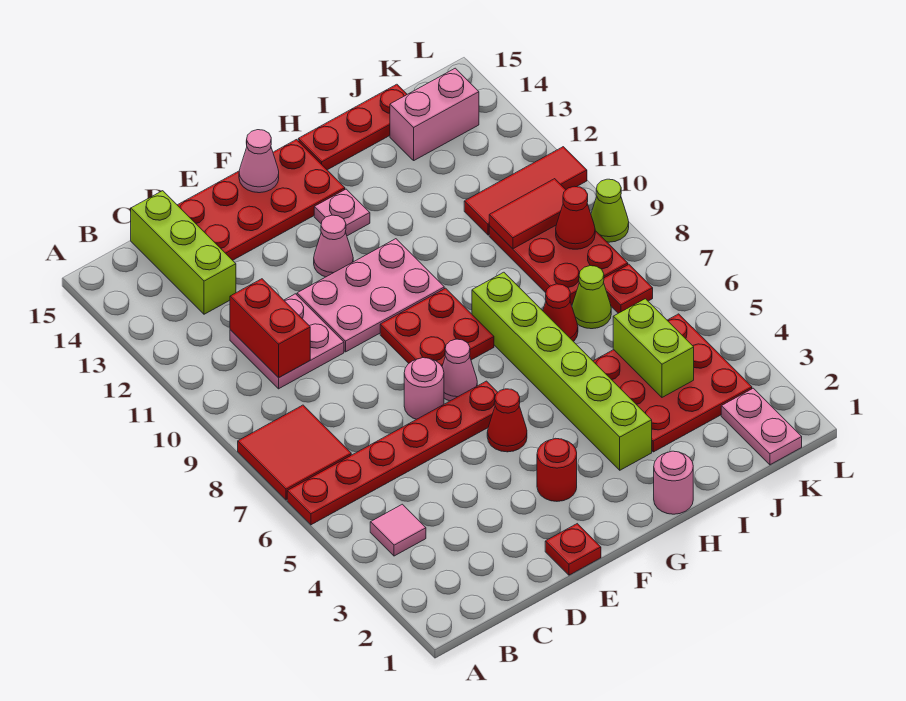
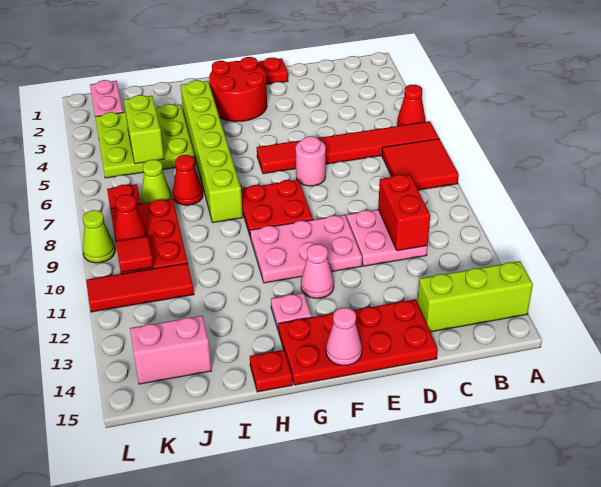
red plate A6:F6 level 1 -> red tile A6:F6 level 1
pink tile B4 level 1 -> none
lime brick C13:C15 level 1 -> lime brick A14:C14 level 1
red round brick F3 level 1 -> red round brick F2:G3 level 1
red cone F5 level 1 -> red cone A5 level 1
pink cone F7 level 1 -> none
pink round brick H1 level 1 -> none
red plate H15:J15 level 1 -> red plate H15 level 1
red plate I3:K5 level 1 -> lime plate I3:K5 level 1
red tile J10:K10 level 2 -> red tile K10 level 2

